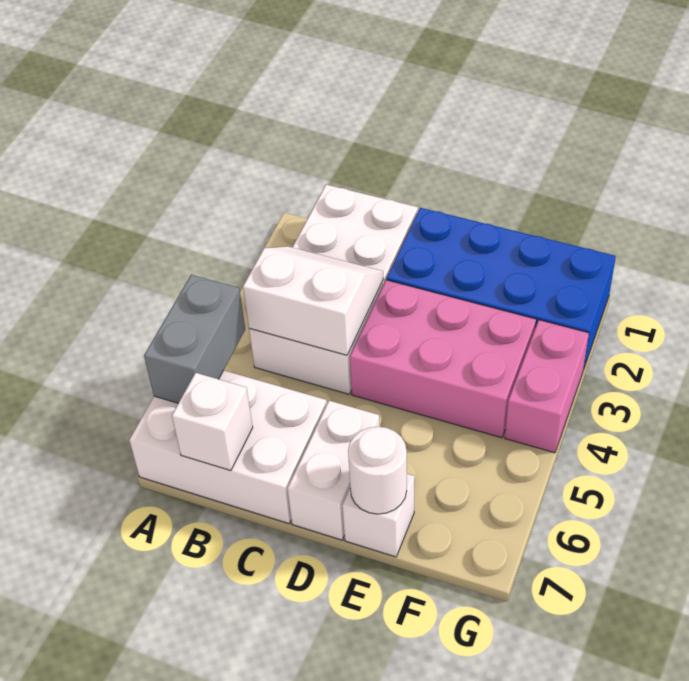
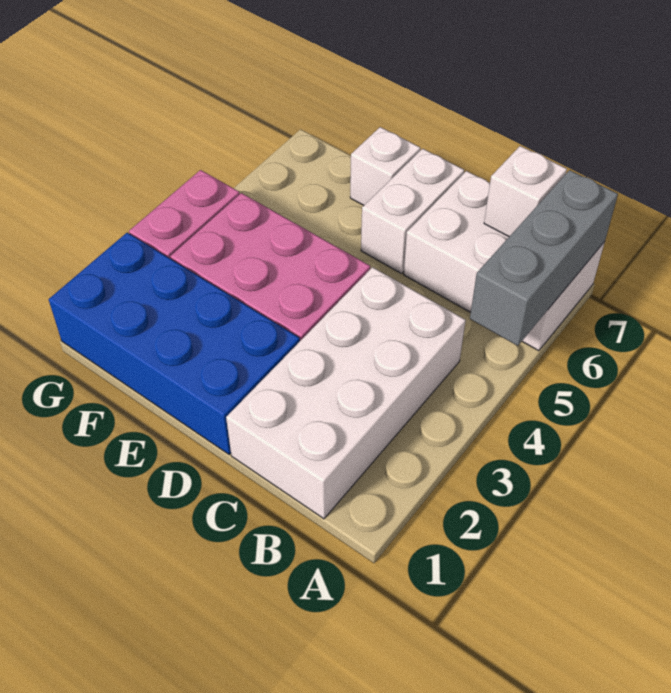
grey brick A5:A6 level 2 -> grey brick A5:A7 level 2
white slope B3:C4 level 2 top 4 -> none
white round brick E7 level 2 -> none

